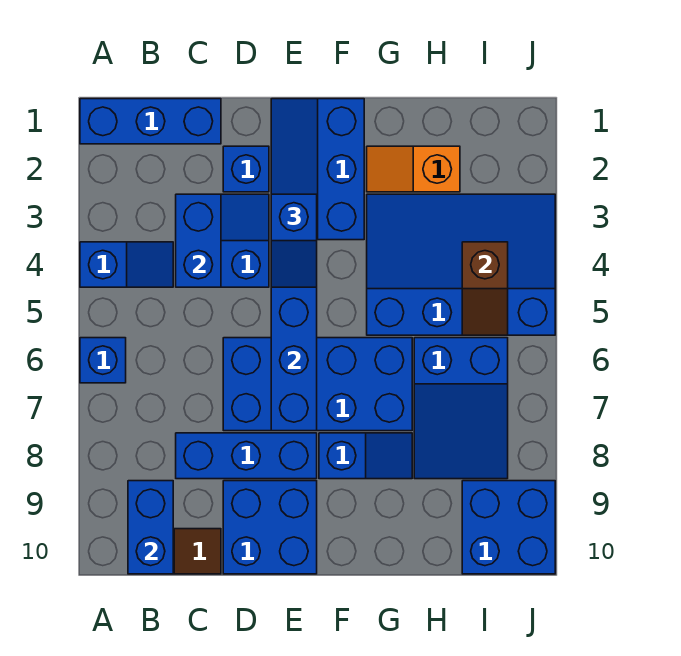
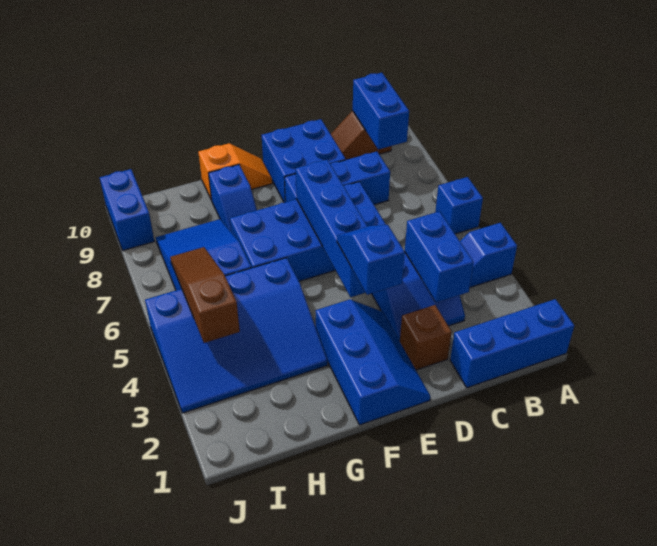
blue brick D2 level 1 -> brown brick D2 level 1
blue slope F8:G8 level 1 top F -> blue slope G8:G9 level 1 top 9
orange slope G2:H2 level 1 top H -> orange slope F10:G10 level 1 top G
brown slope I4:I5 level 2 top 4 -> brown slope I4:I6 level 2 top 4
blue brick I9:J10 level 1 -> blue brick J9:J10 level 1

